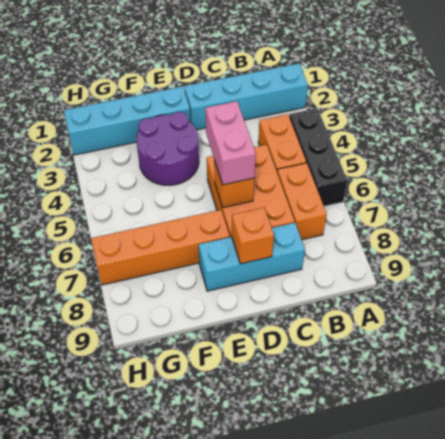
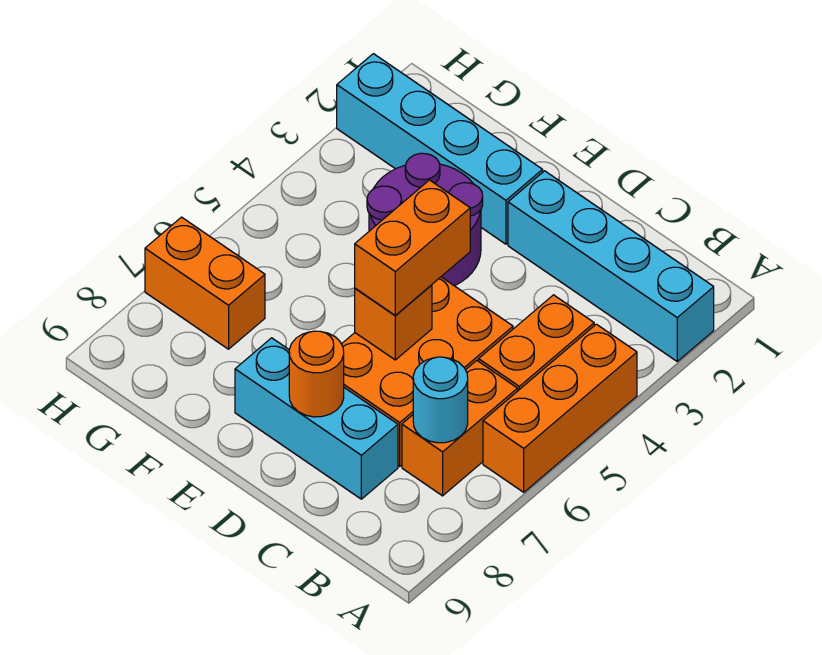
black brick A4:A6 level 1 -> orange brick A4:A6 level 1
none -> cyan round brick B7 level 2
pink brick D5:D6 level 3 -> orange brick D5:D6 level 3
orange brick D8 level 2 -> orange round brick D8 level 2
orange brick E7:H7 level 1 -> orange brick G7:H7 level 1

